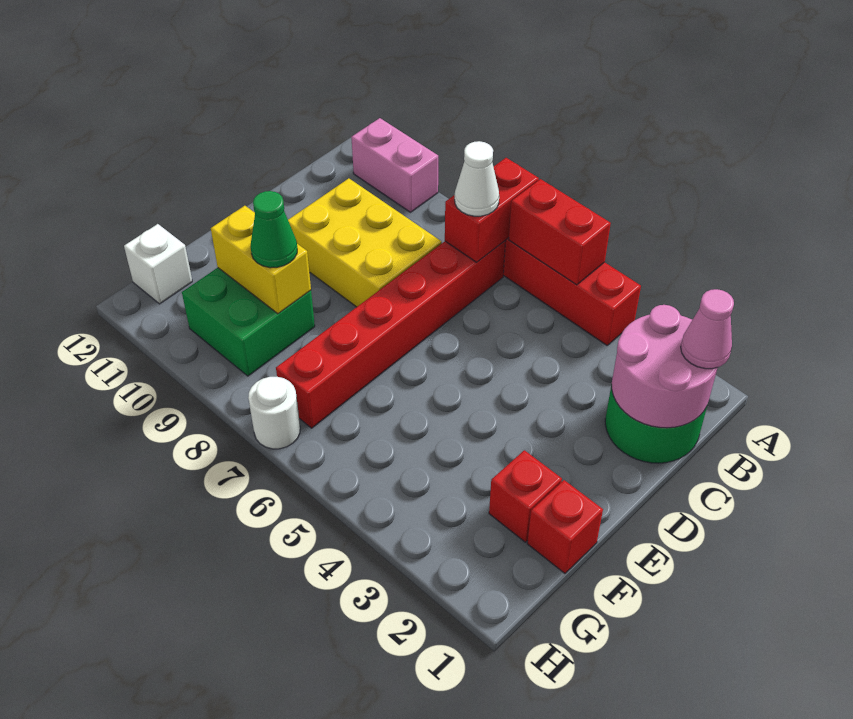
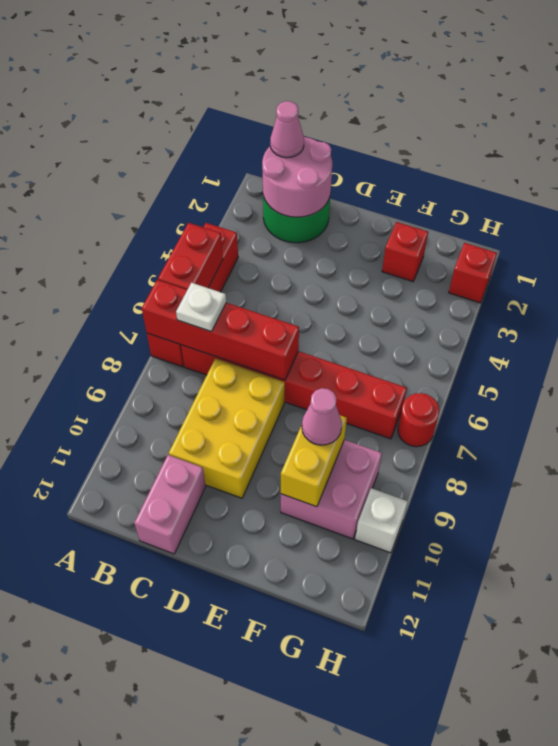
red brick A7:B7 level 2 -> red brick A7:D7 level 2
pink brick A10:A11 level 1 -> pink brick C11:C12 level 1
white cone B7 level 3 -> white plate B7 level 3
red brick F1 level 1 -> red brick H2 level 1
green brick F9:G10 level 1 -> pink brick F9:G10 level 1
green cone F9 level 3 -> pink cone F9 level 3
white brick G12 level 1 -> white brick H10 level 1
white round brick H7 level 1 -> red round brick H7 level 1

